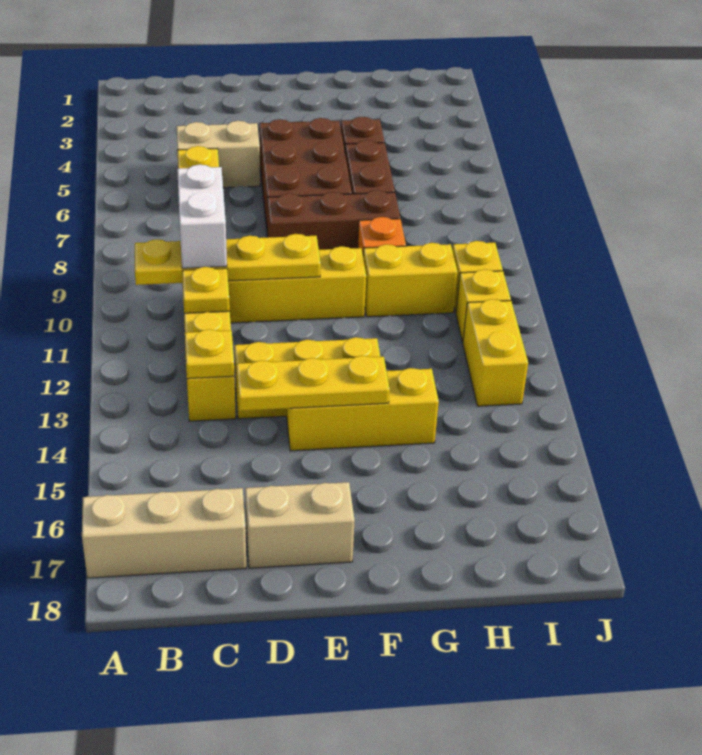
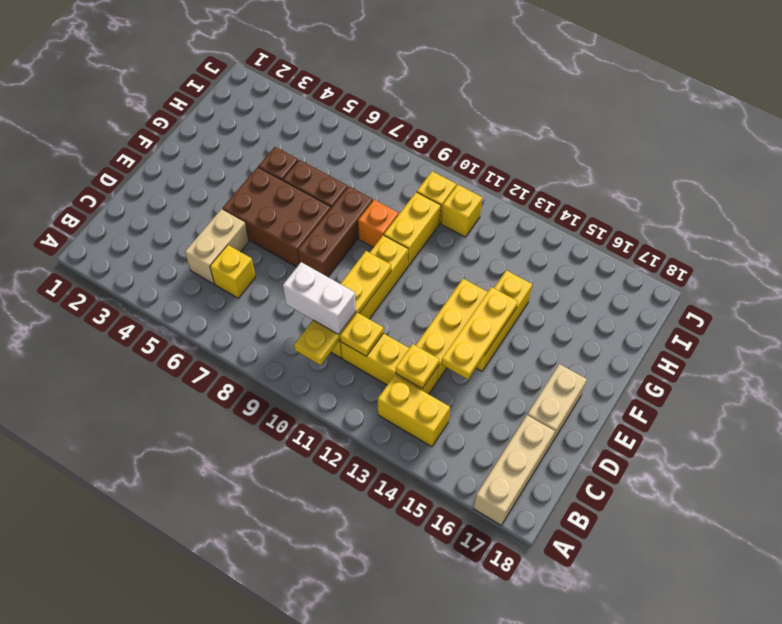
yellow brick I12:I13 level 1 -> yellow brick B13:B14 level 1

